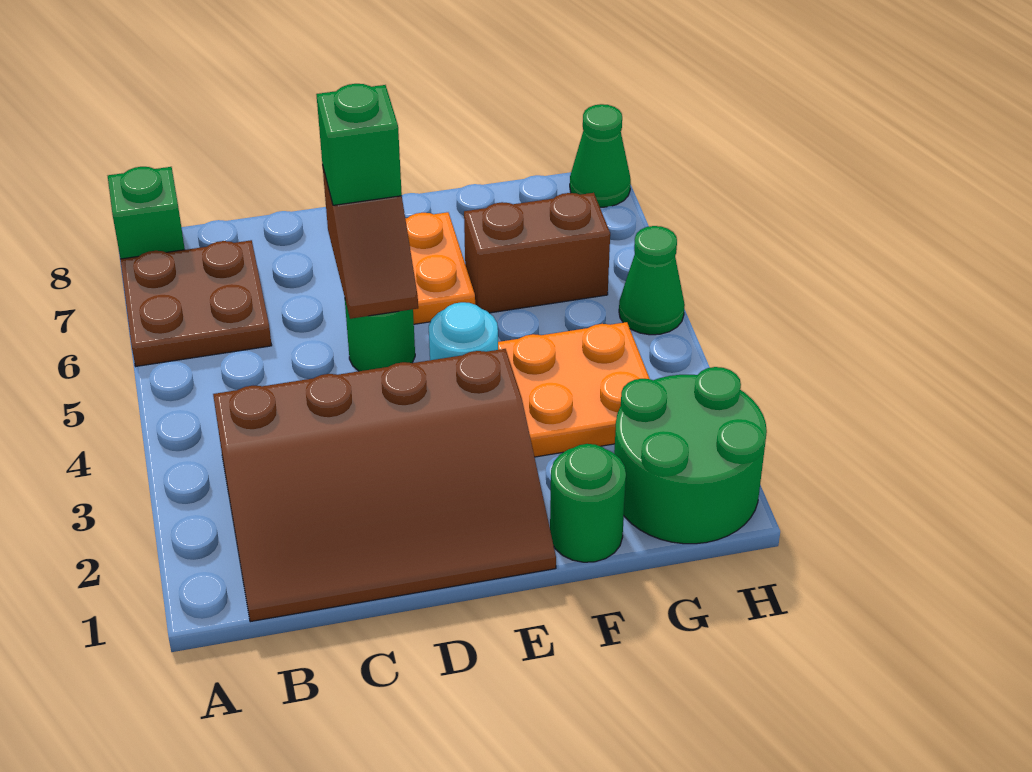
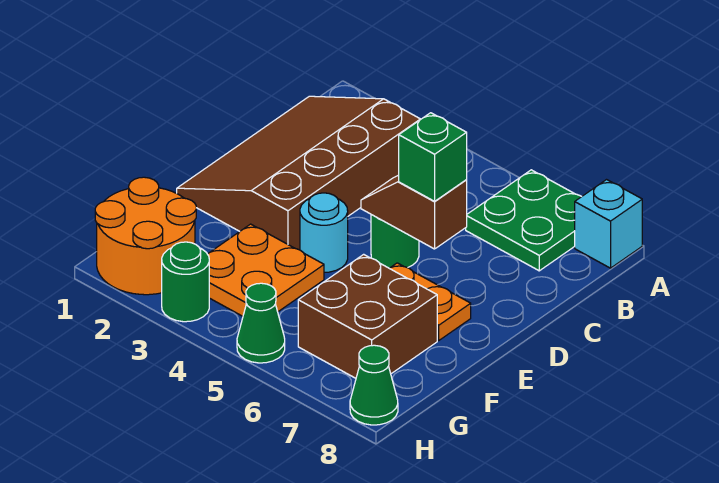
brown plate A6:B7 level 1 -> green plate A6:B7 level 1
green brick A8 level 1 -> cyan brick A8 level 1
green round brick F1 level 1 -> green round brick H3 level 1
brown brick F6:G6 level 1 -> brown brick F6:G7 level 1
green round brick G1:H2 level 1 -> orange round brick G1:H2 level 1

